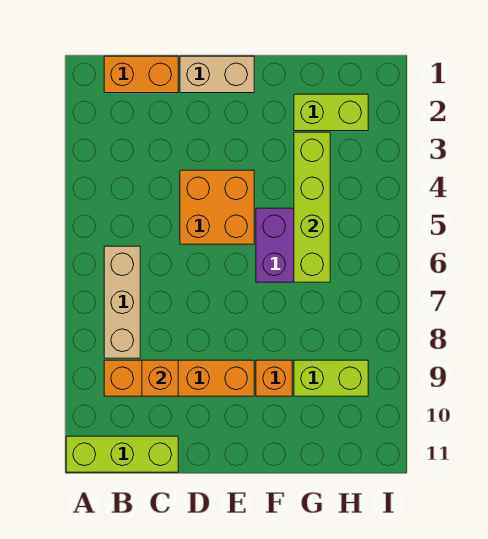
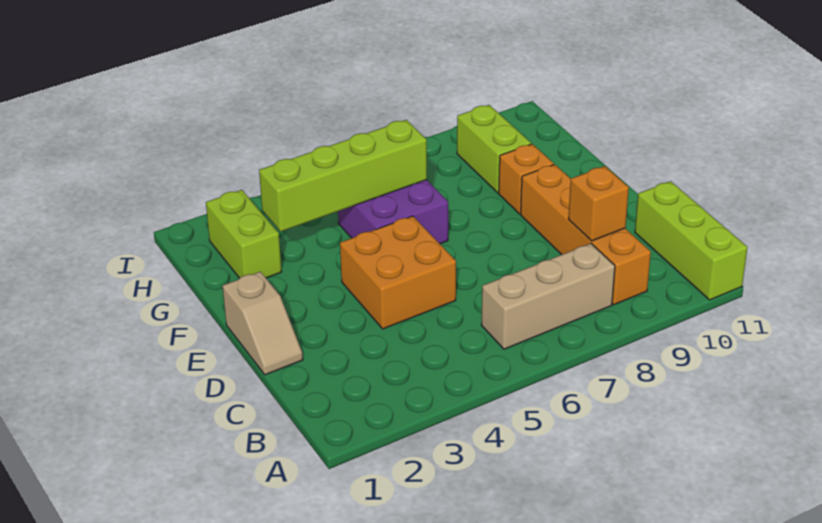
orange brick B1:C1 level 1 -> none
tan brick D1:E1 level 1 -> tan slope D1:E1 level 1 top E

